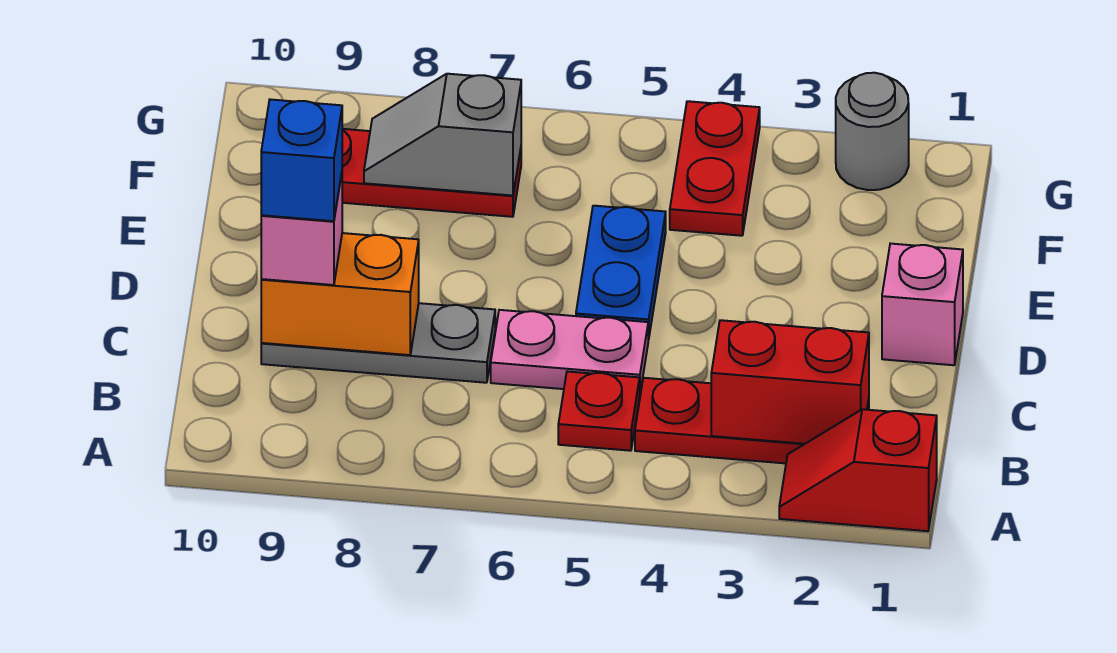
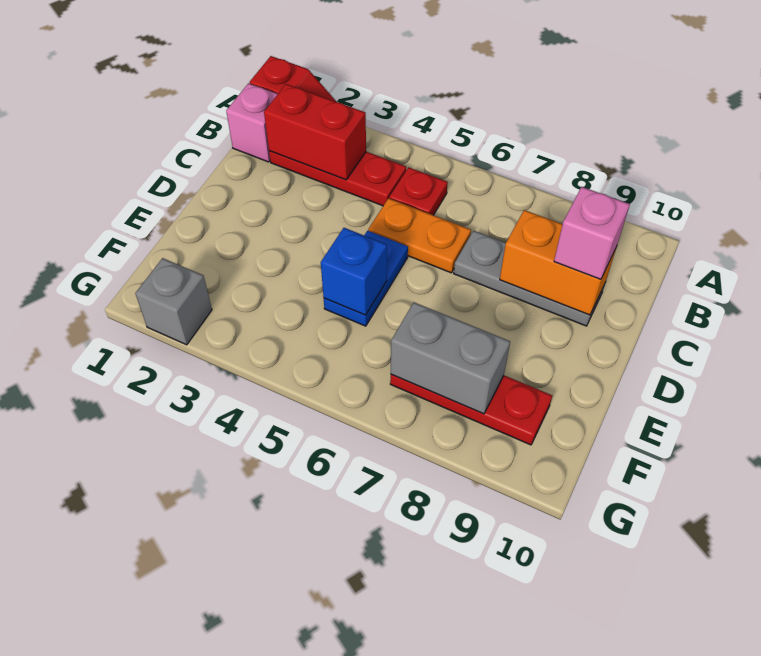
pink plate C5:C6 level 1 -> orange plate C5:C6 level 1
blue brick C9 level 4 -> blue brick E5 level 2
pink brick D1 level 1 -> pink brick B1 level 1
red plate F4:G4 level 1 -> none
grey slope F7:F8 level 2 top 7 -> grey brick F7:F8 level 2
grey round brick G2 level 1 -> grey brick G2 level 1

